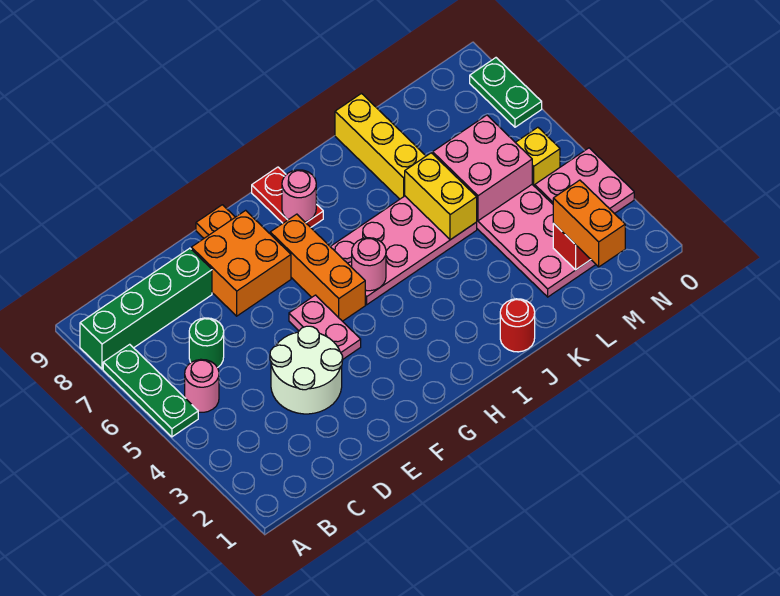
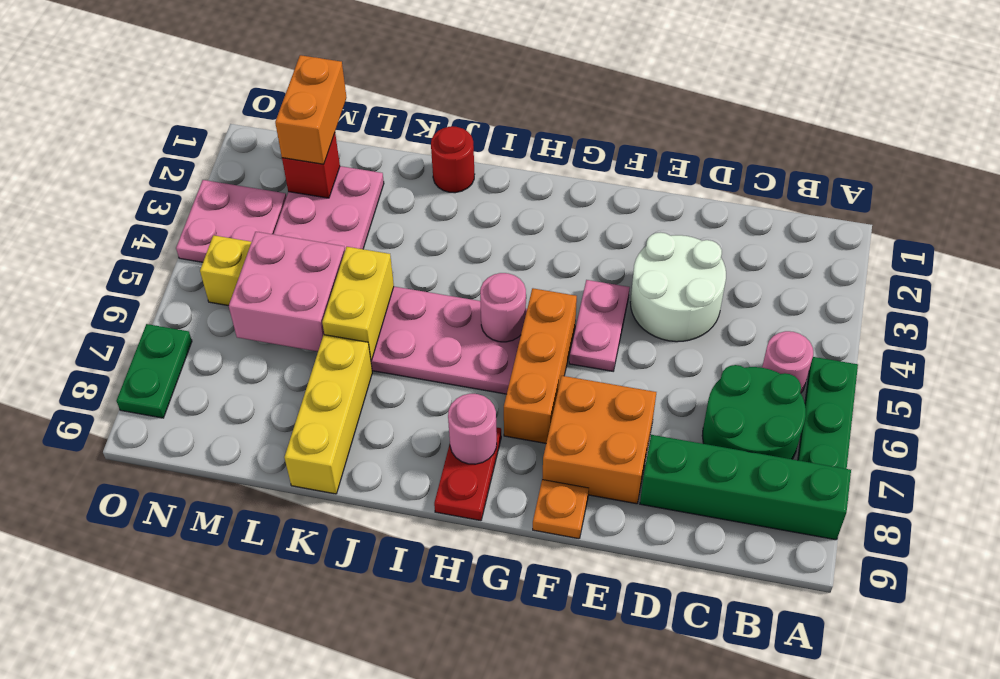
green round brick C6 level 1 -> green round brick B6:C7 level 1

